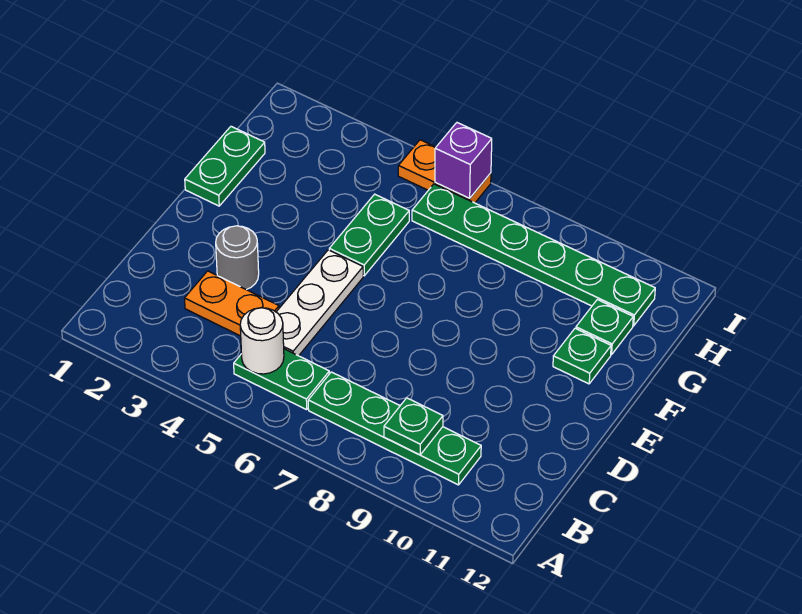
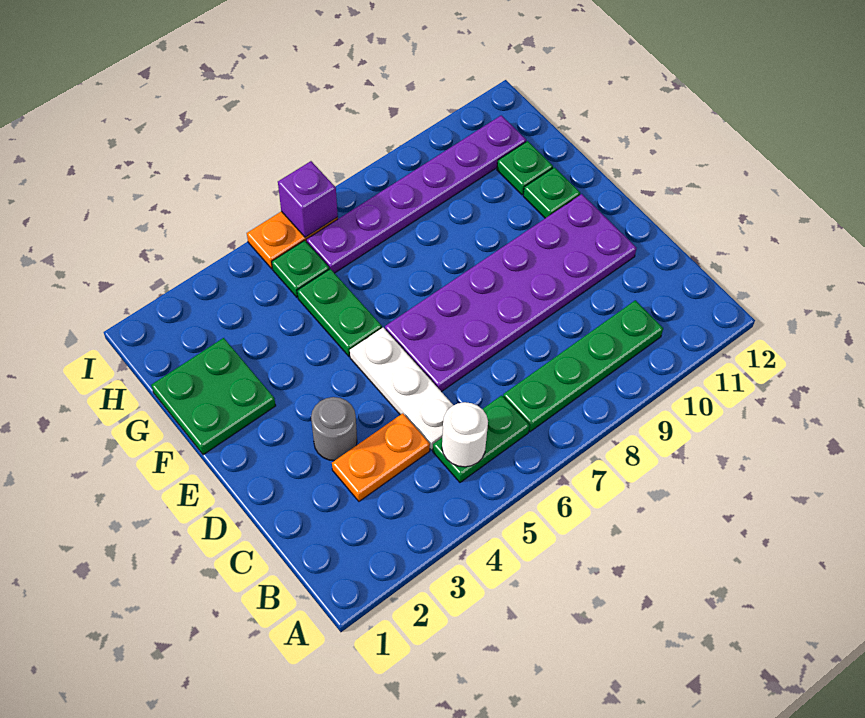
green plate B9 level 2 -> green plate H5 level 1
none -> purple plate D6:E11 level 1
green plate F1:G1 level 1 -> green plate F1:G2 level 1
green plate H6:H11 level 1 -> purple plate H6:H11 level 1

